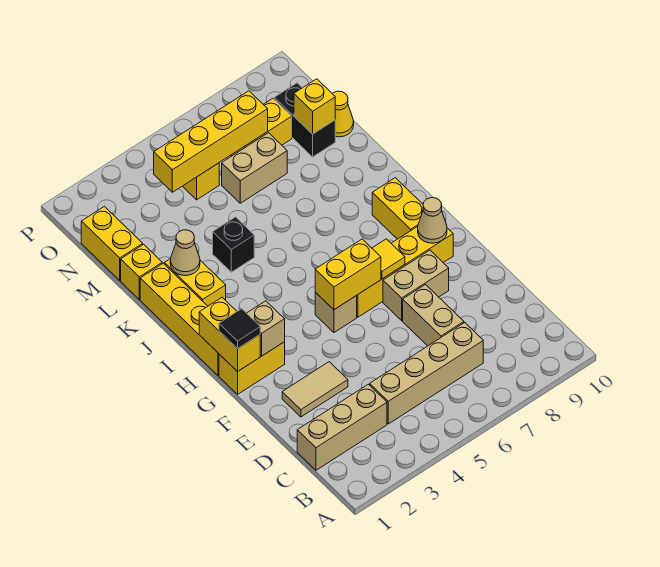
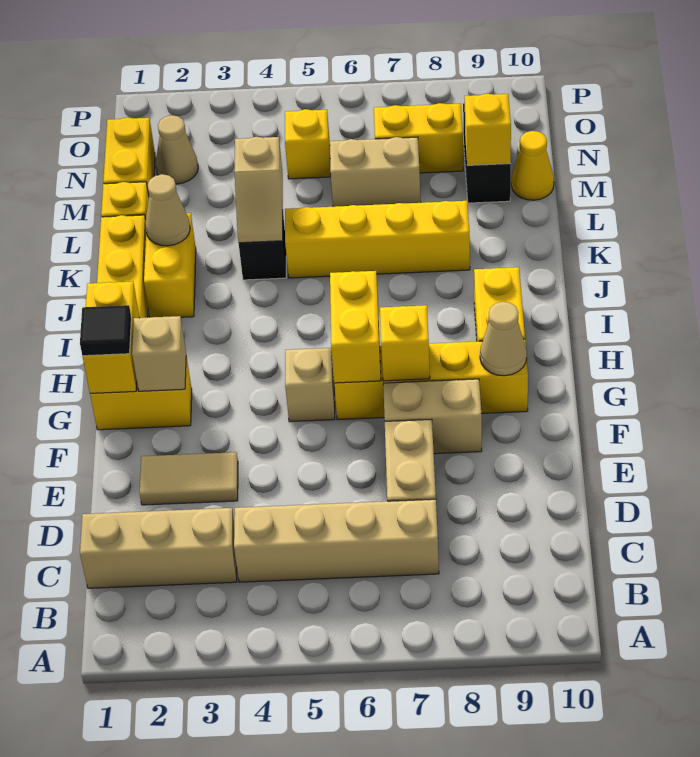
yellow brick G5:G6 level 2 -> yellow brick G6:H6 level 2
yellow tile G7 level 2 -> yellow brick G7 level 2
none -> tan slope K4:L4 level 2 top L
none -> tan cone N2 level 1
yellow brick N4:N7 level 2 -> yellow brick K5:K8 level 1

